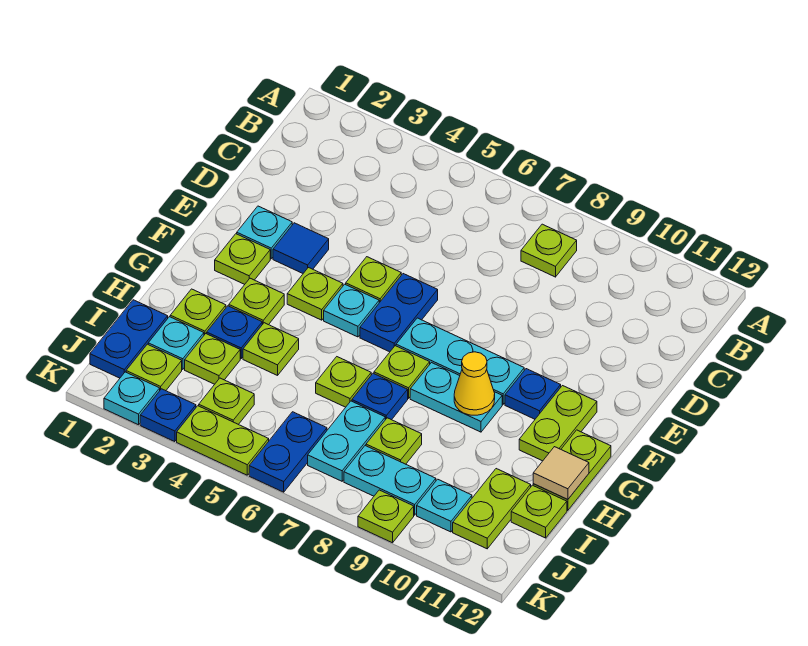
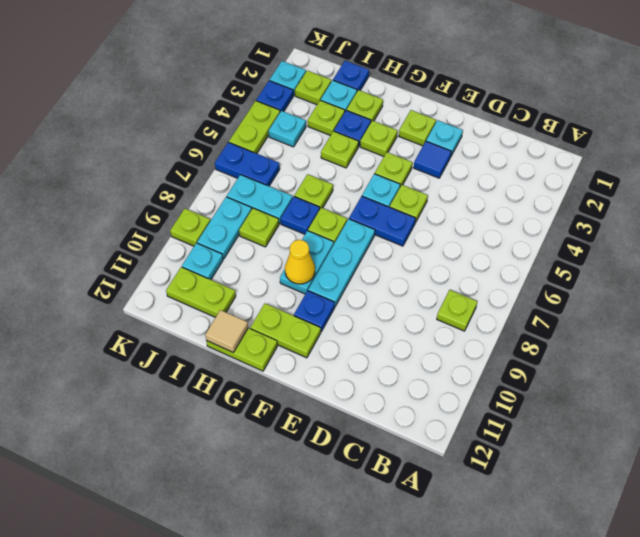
blue plate I1:J1 level 1 -> blue plate I1 level 1
lime plate I12 level 1 -> none
lime plate J4 level 1 -> cyan plate J4 level 1

